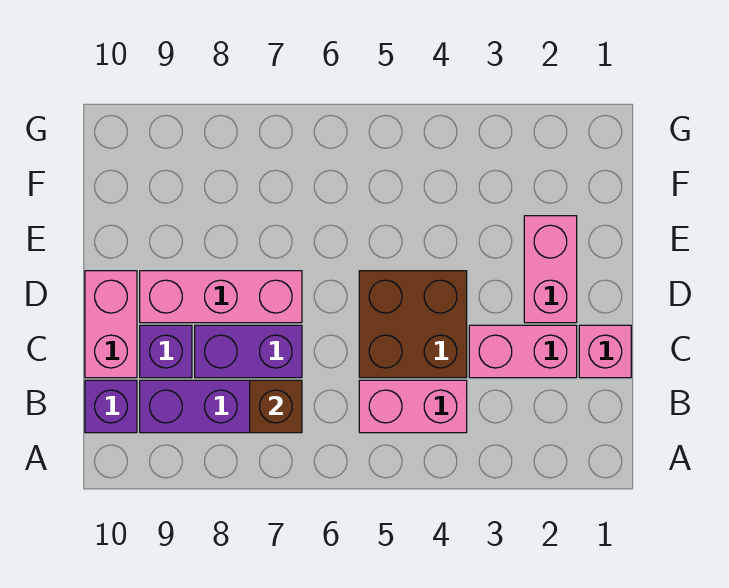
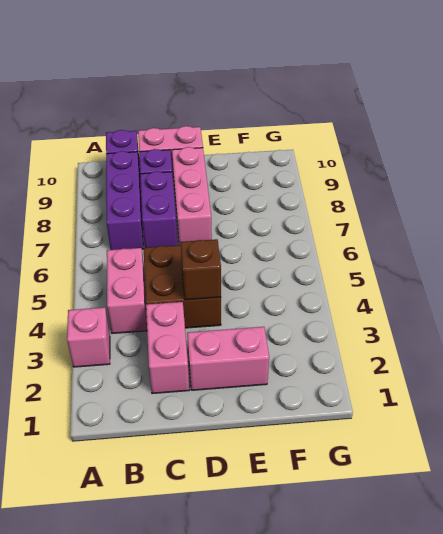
brown brick B7 level 2 -> brown brick D4 level 2
pink brick C1 level 1 -> pink brick A3 level 1

